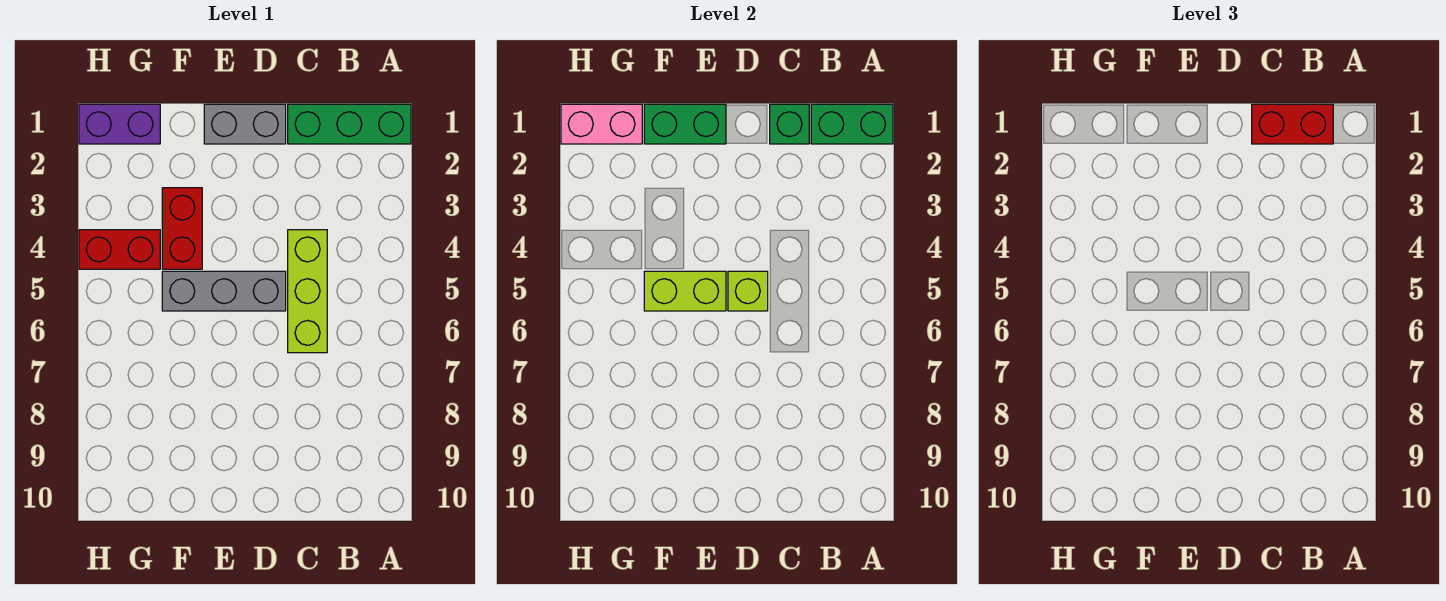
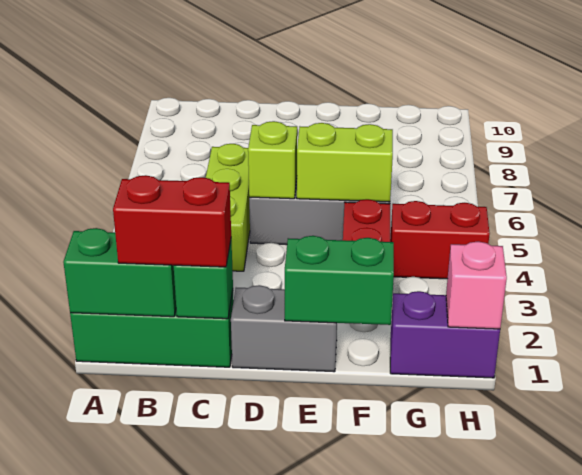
pink brick G1:H1 level 2 -> pink brick H1 level 2

